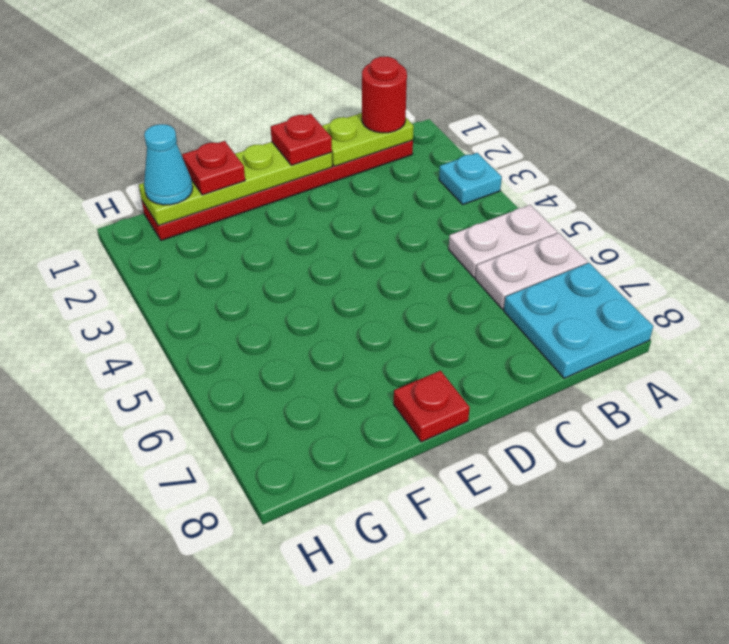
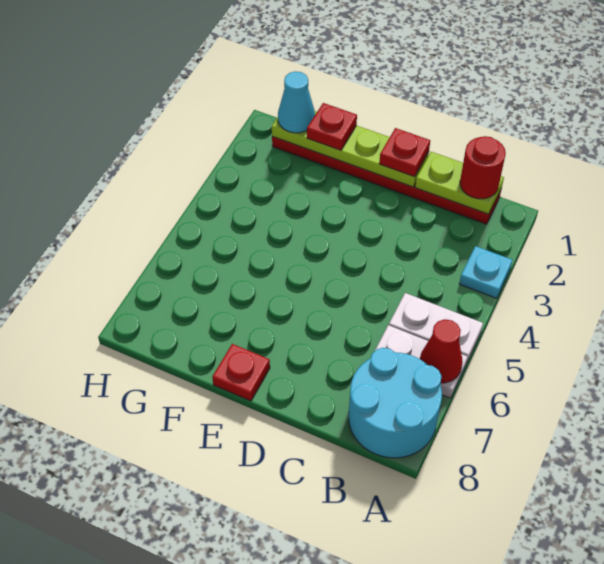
none -> red cone A6 level 2
cyan plate A7:B8 level 1 -> cyan round brick A7:B8 level 1

